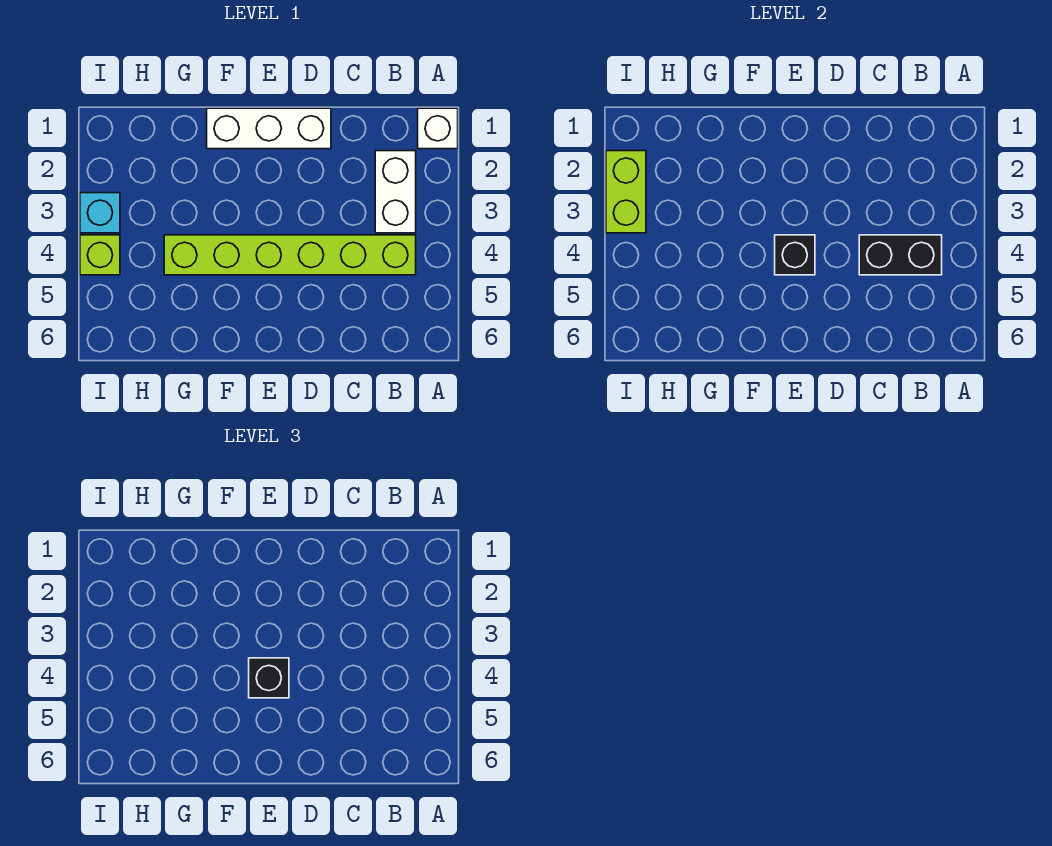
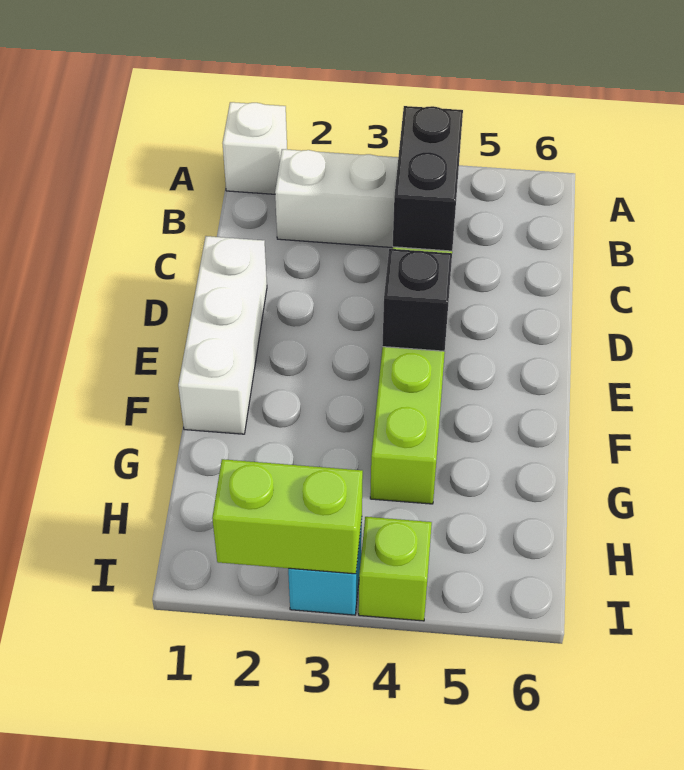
black brick E4 level 3 -> none

